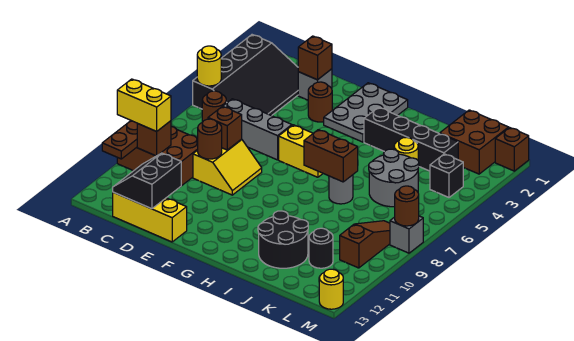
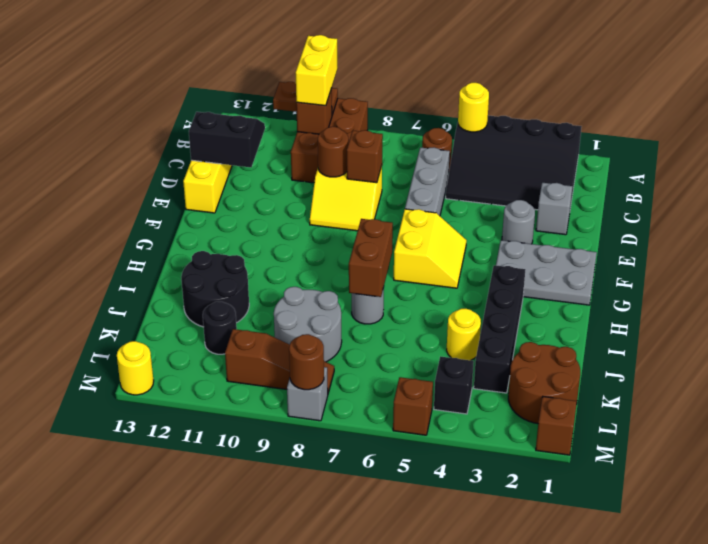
brown brick D2 level 2 -> brown brick M5 level 1
brown round brick E3 level 1 -> grey round brick E3 level 1
grey round brick J5:K6 level 1 -> grey round brick J8:K9 level 1
brown brick K1:L2 level 1 -> brown round brick K1:L2 level 1

